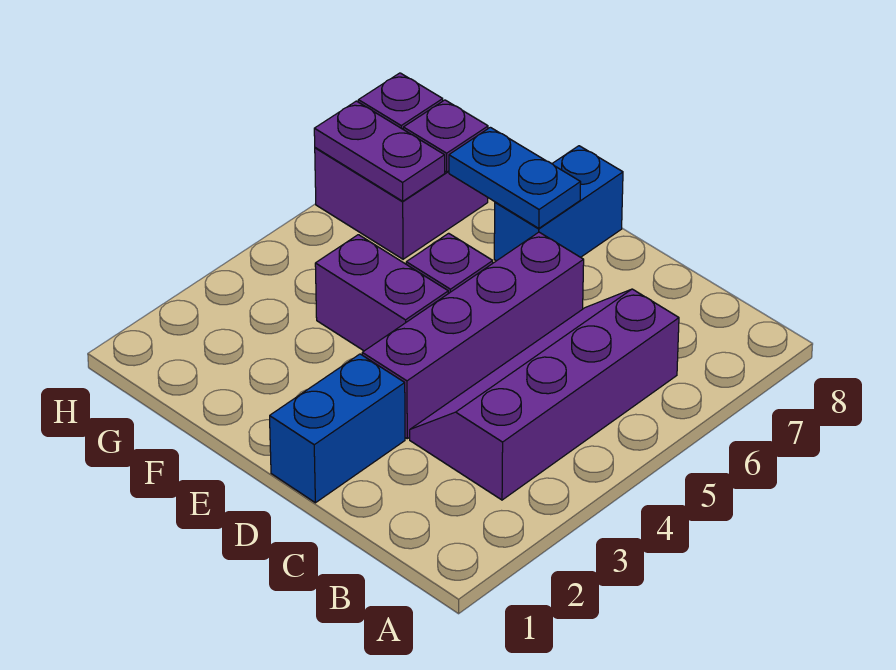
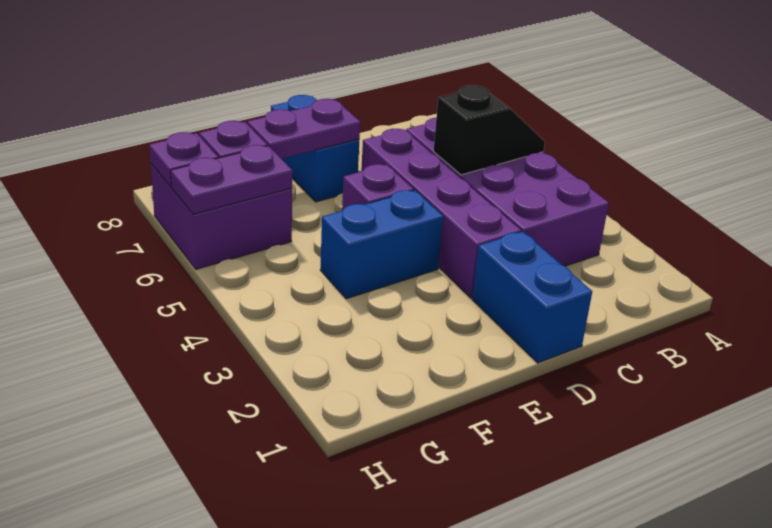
purple slope B3:C6 level 1 top B -> purple brick B3:C6 level 1
none -> black slope B5:C5 level 2 top C
purple brick E4:F4 level 1 -> blue brick E4:F4 level 1
blue plate E7:F7 level 2 -> purple plate E7:F7 level 2

